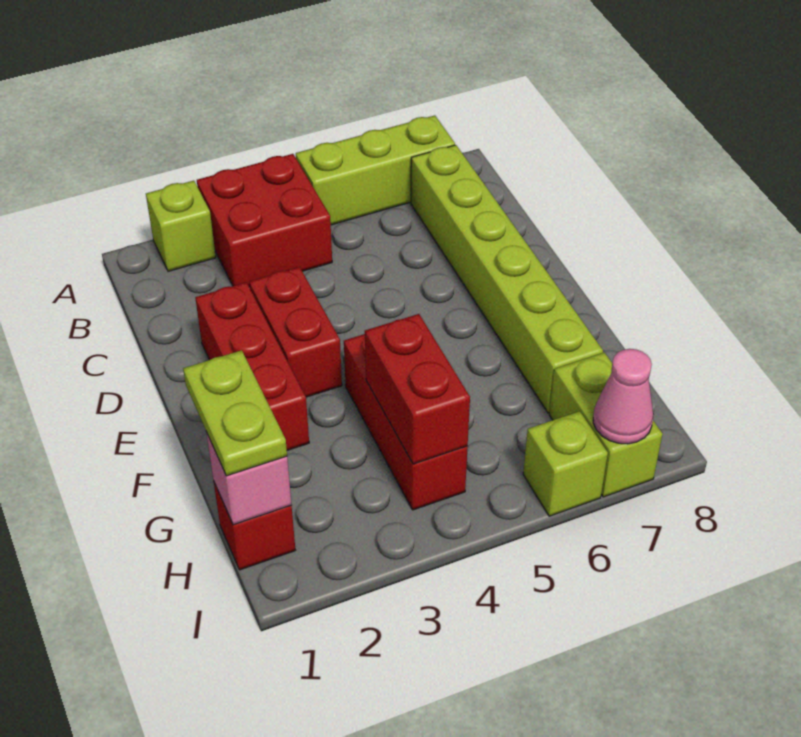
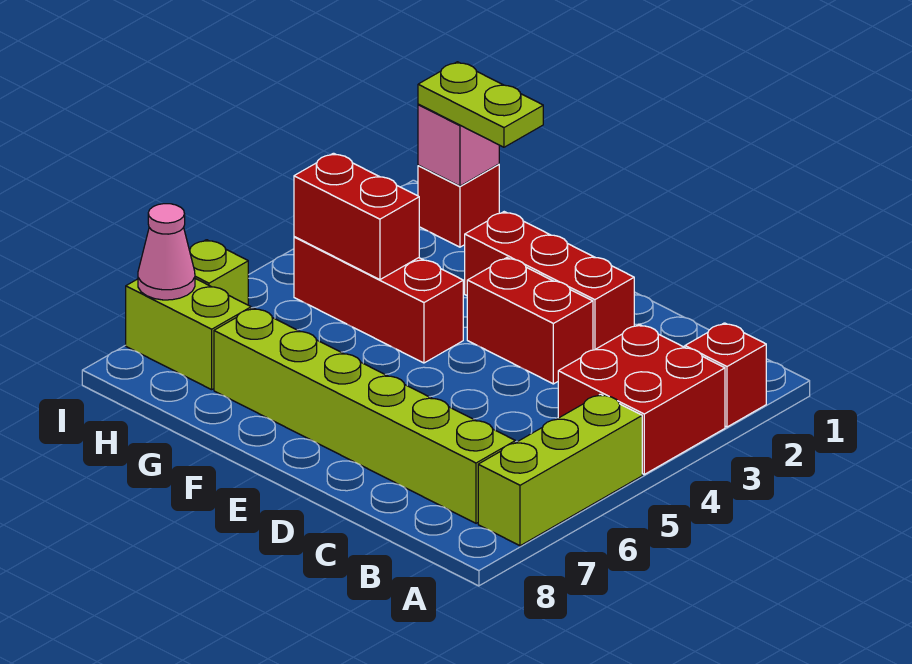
lime brick A2 level 1 -> red brick A2 level 1

